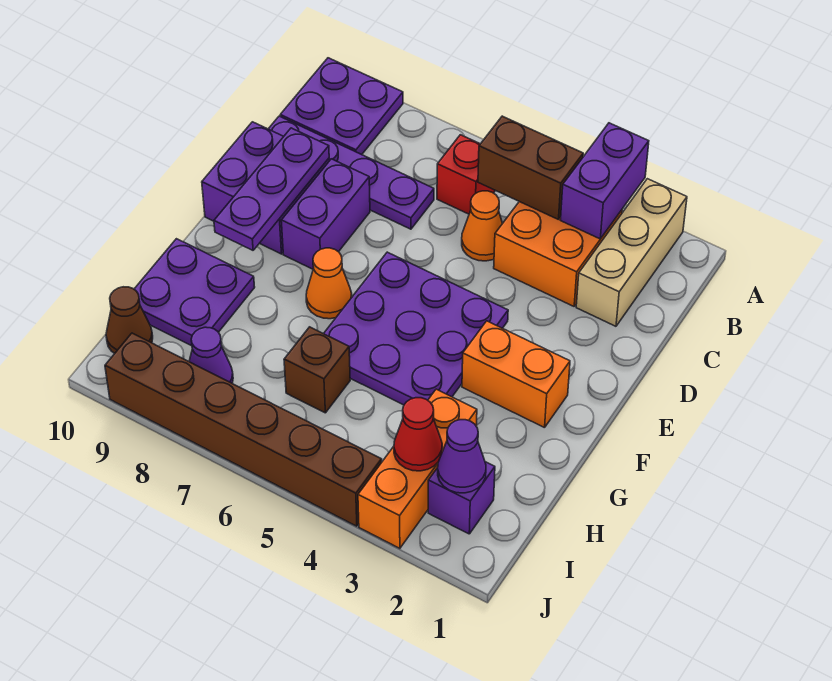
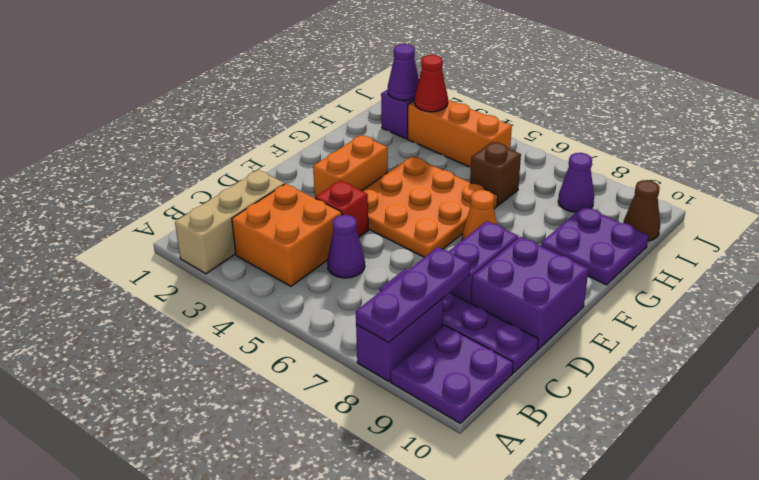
purple brick A3:B3 level 2 -> purple brick A8:B8 level 1
brown brick B4:B5 level 2 -> none
red brick B6 level 1 -> red brick D4 level 1
orange cone C5 level 1 -> purple cone C5 level 1
purple plate D9:F9 level 2 -> purple plate A8:C8 level 2
purple plate E4:G6 level 1 -> orange plate E4:G6 level 1
orange brick F2:F3 level 1 -> orange brick E3:F3 level 1
orange brick H3:J3 level 1 -> orange brick I3:I5 level 1
brown brick J4:J9 level 1 -> none

